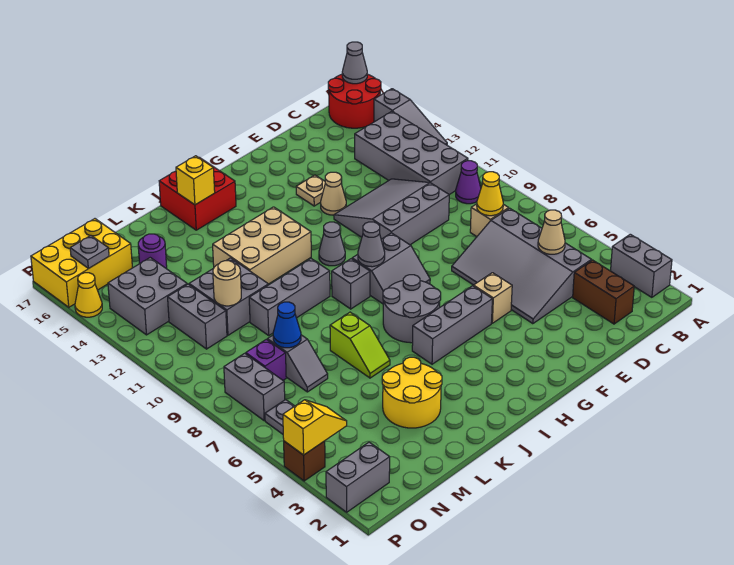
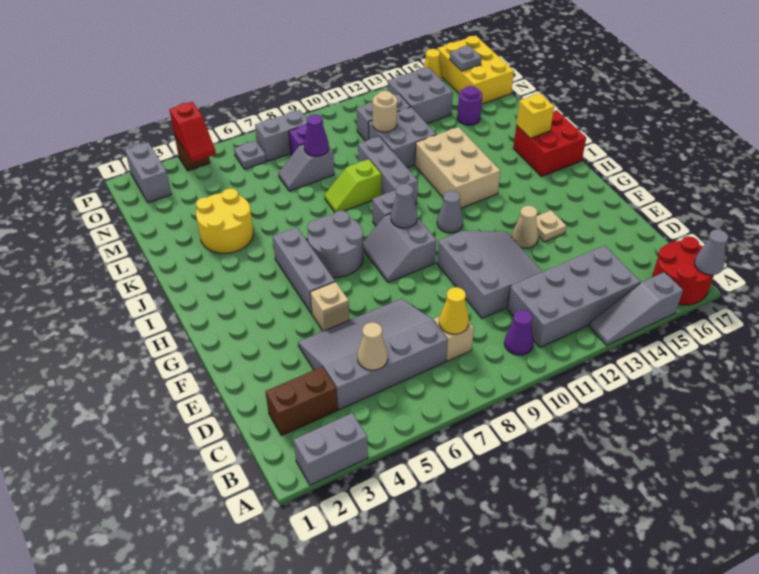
lime slope K6:K7 level 1 top 7 -> lime slope K8:K9 level 1 top 9
blue cone M8 level 2 -> purple cone M8 level 2
yellow slope O4:P4 level 2 top P -> red slope O4:P4 level 2 top P

